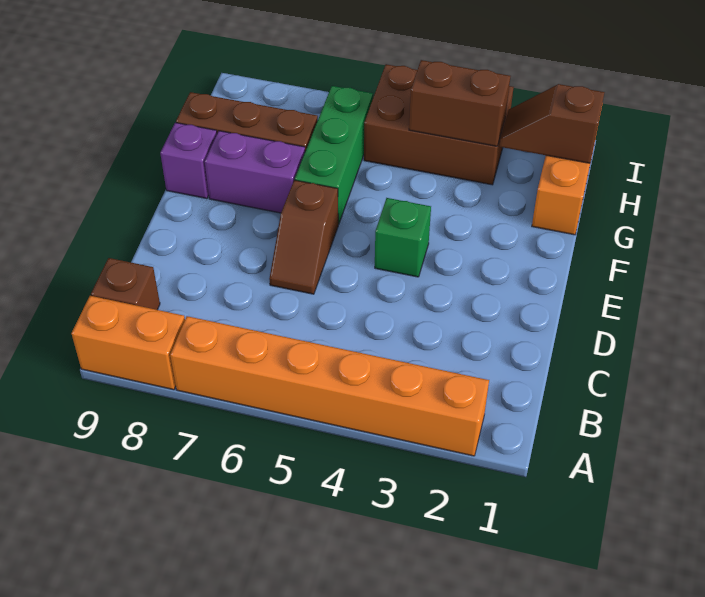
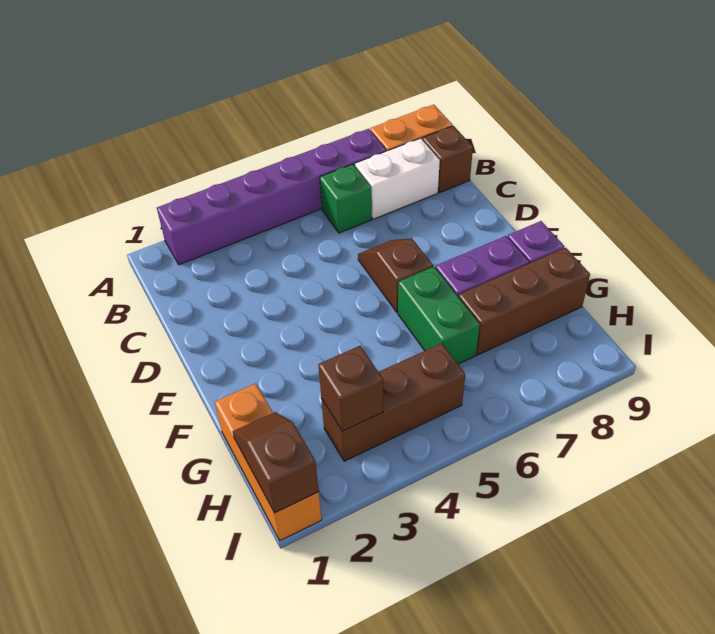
orange brick A2:A7 level 1 -> purple brick A2:A7 level 1
none -> white brick B7:B8 level 1
green brick E4 level 1 -> green brick B6 level 1
green brick F6:H6 level 1 -> green brick F6:G6 level 1
brown slope H1:H2 level 2 top 1 -> brown slope H1:I1 level 2 top I
brown brick H3:I5 level 1 -> brown brick H3:H5 level 1
brown brick H3:H4 level 2 -> brown brick H3 level 2

